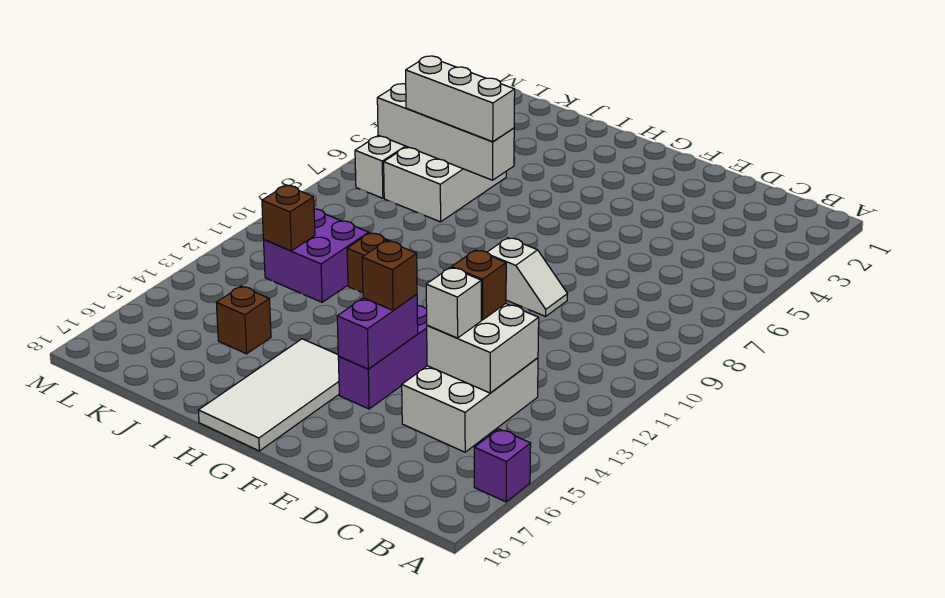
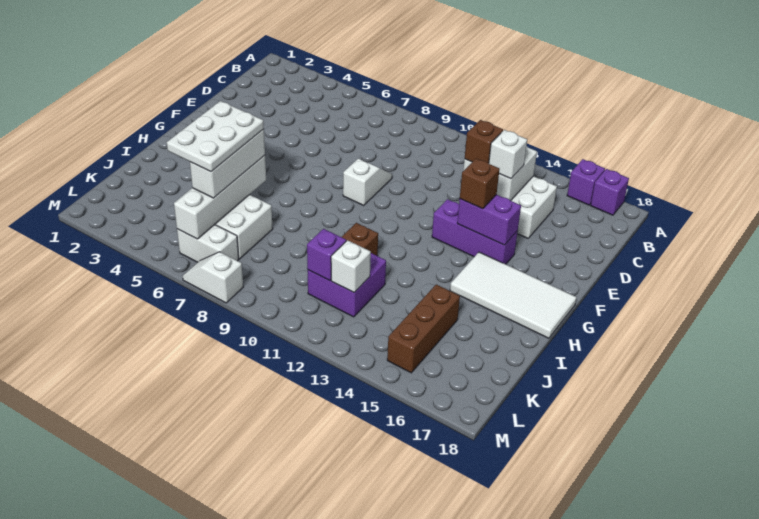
none -> purple brick A17 level 1
none -> white plate I5:K6 level 4
brown brick J15 level 1 -> brown brick J15:L15 level 1
none -> purple brick K11 level 2
brown brick K12 level 2 -> white brick K12 level 2
none -> white slope M7:M8 level 1 top 8

